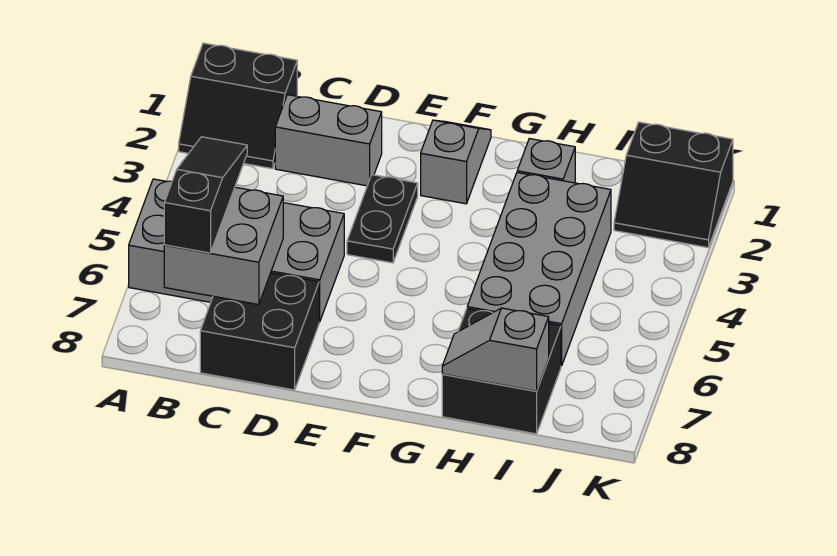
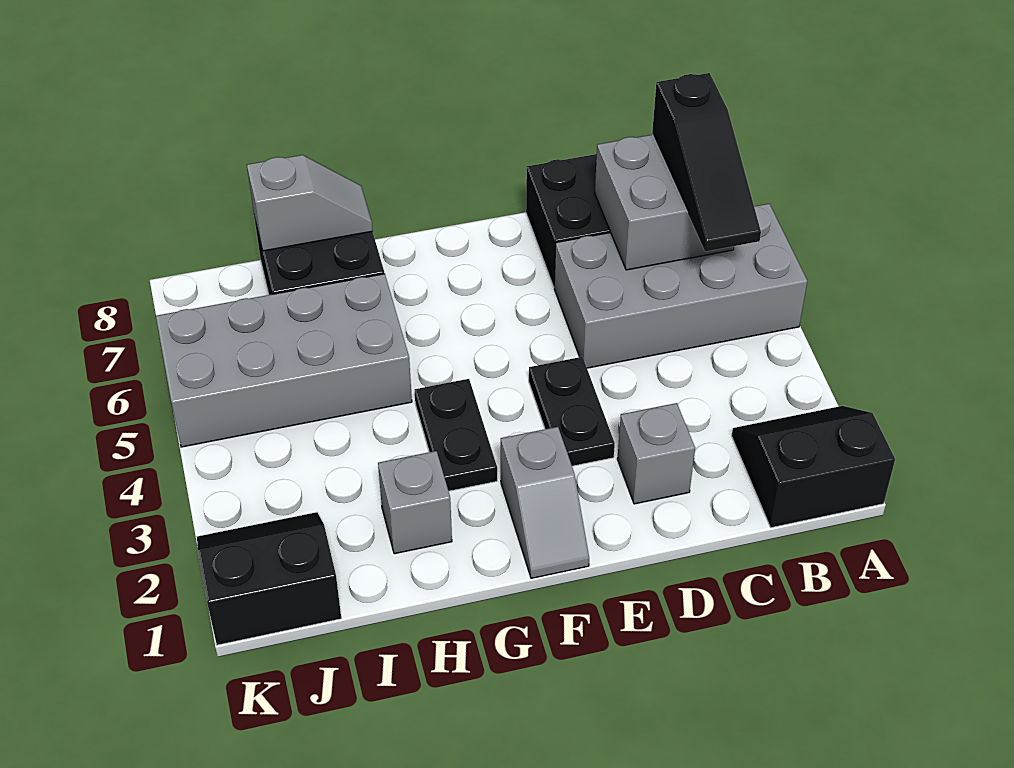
grey brick C2:D2 level 1 -> grey brick D2 level 1
none -> black plate G3:G4 level 1
grey brick H3:I6 level 1 -> grey brick H5:K6 level 1

